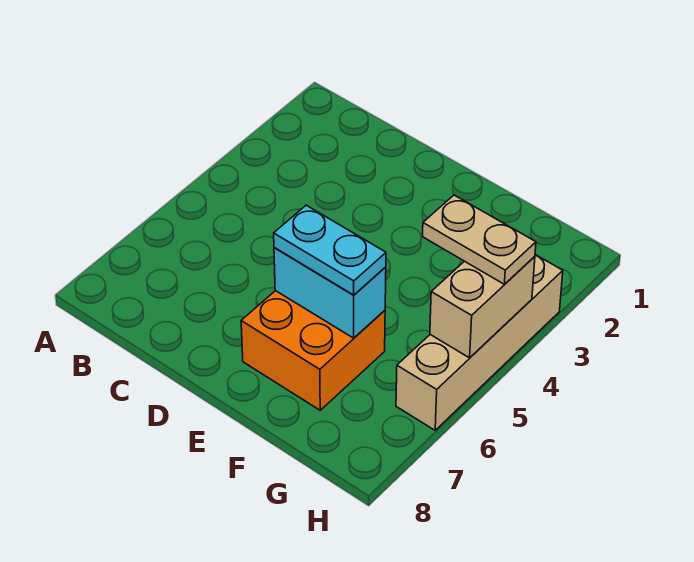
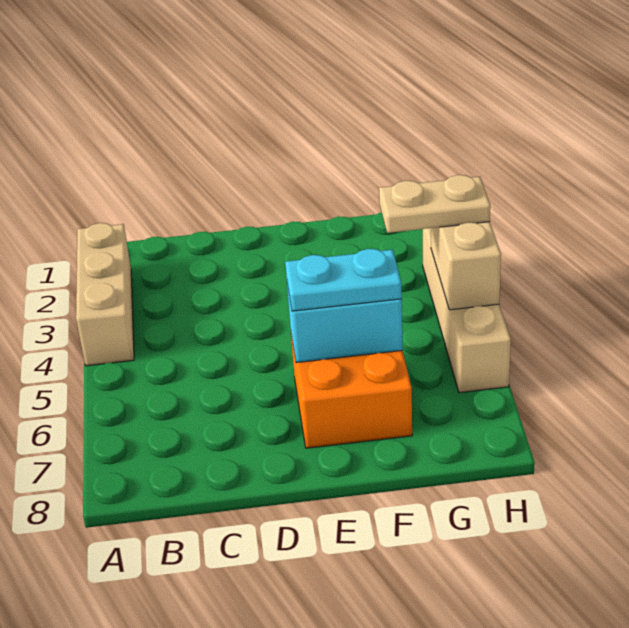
none -> tan brick A2:A4 level 1

